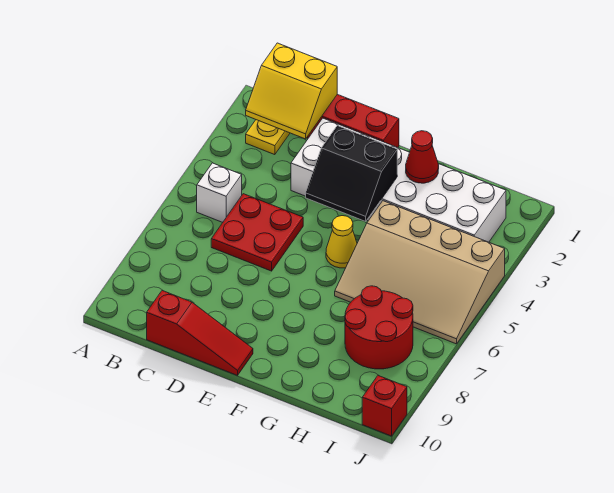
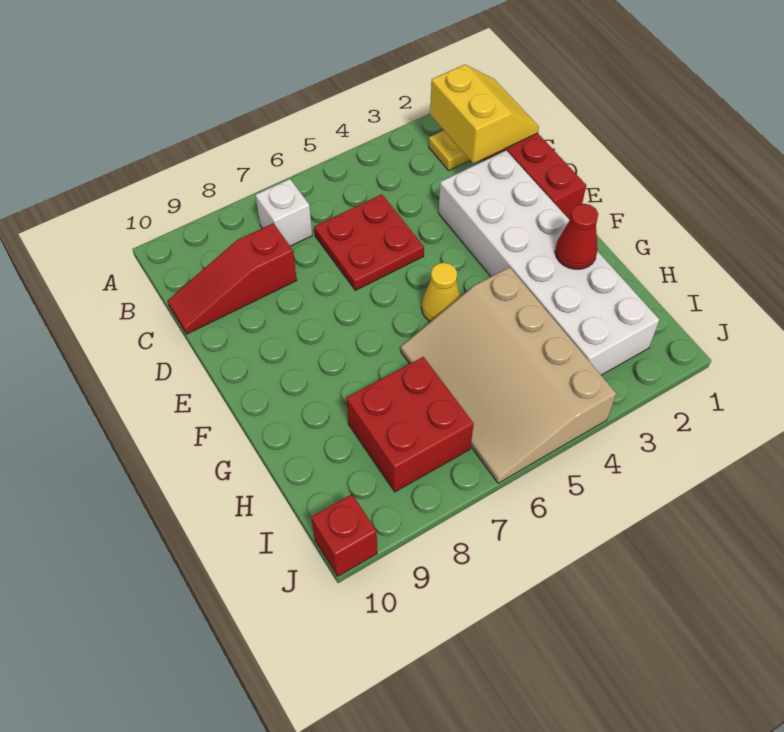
yellow slope B1:C2 level 2 top 1 -> yellow slope B1:C2 level 2 top 2
white brick B5 level 1 -> white brick B7 level 1
red slope C10:E10 level 1 top C -> red slope C8:C10 level 1 top 8
black slope E3:F4 level 2 top 3 -> none
red round brick H7:I8 level 1 -> red brick H7:I8 level 1

